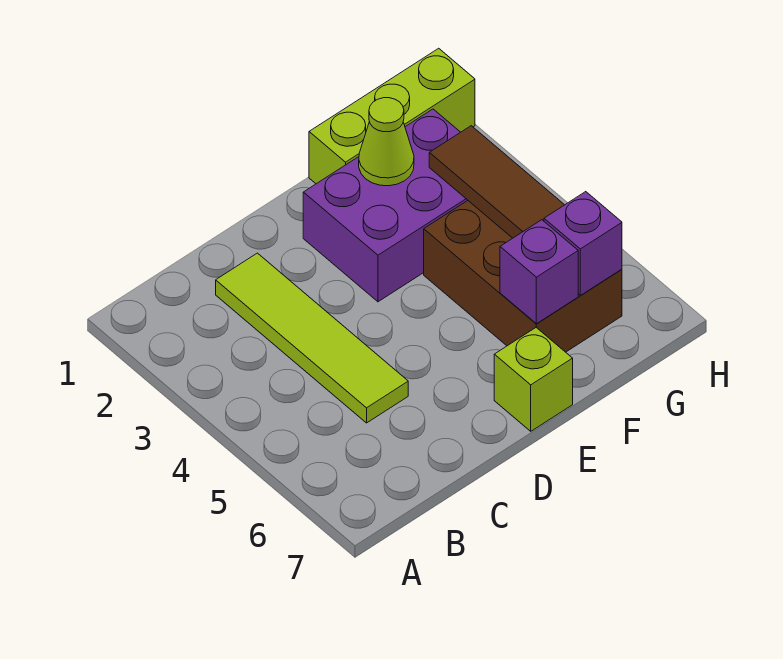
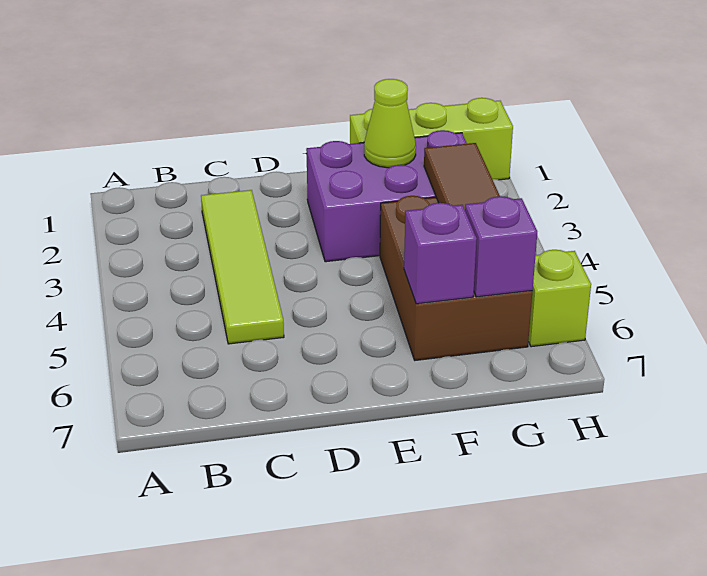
lime brick E7 level 1 -> lime brick H6 level 1

